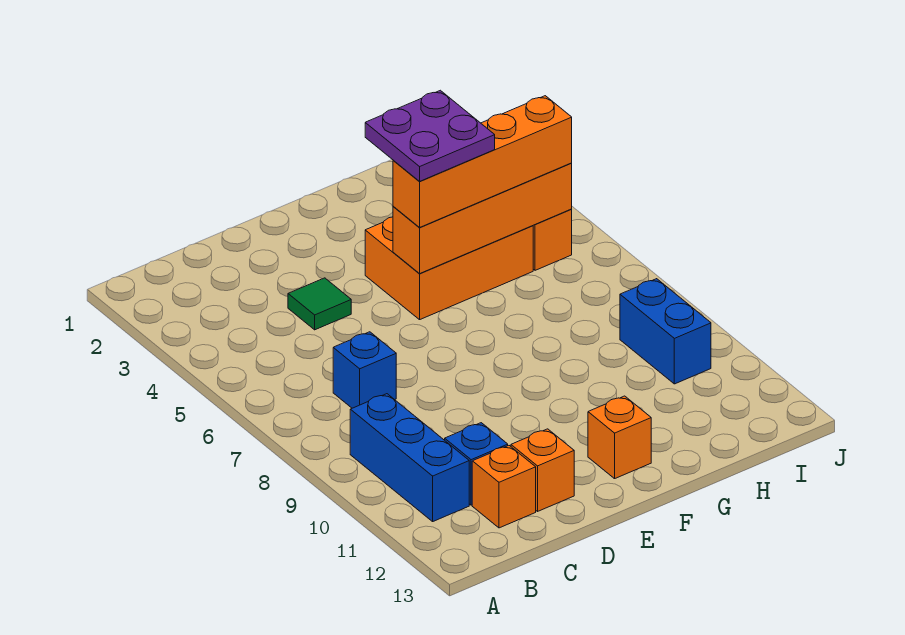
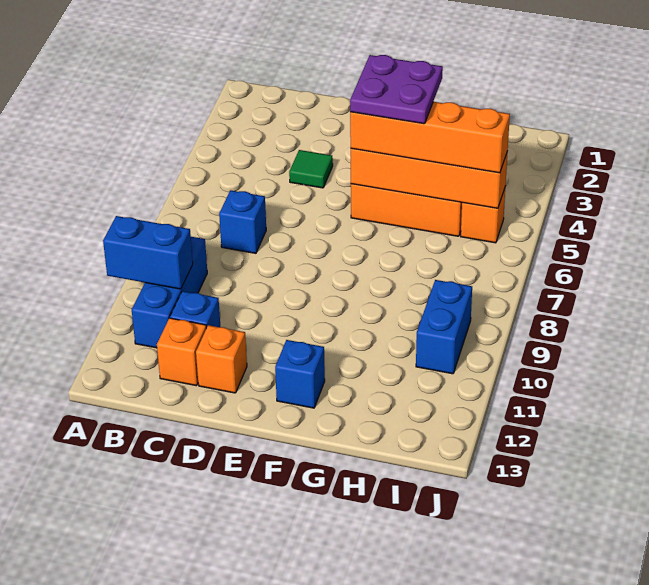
none -> blue brick A10:B10 level 2
orange brick F12 level 1 -> blue brick F12 level 1

